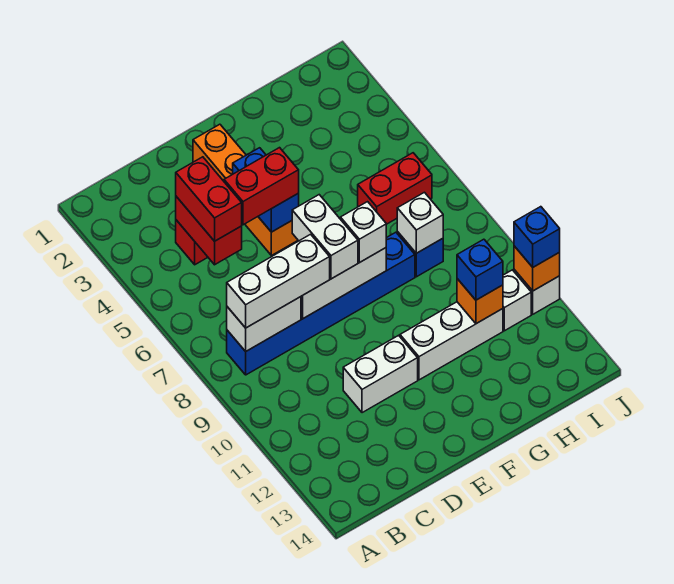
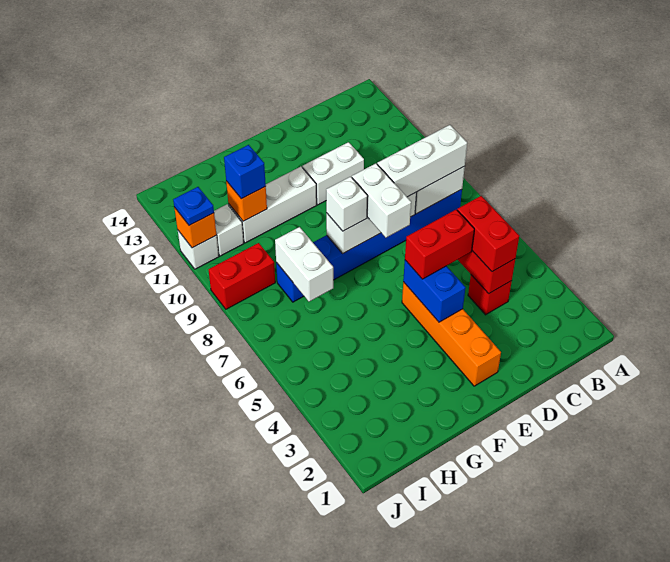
red brick H6:I6 level 1 -> red brick I9:J9 level 1
white brick H8 level 2 -> white brick H7:H8 level 2
blue brick J11 level 3 -> blue plate J11 level 3

